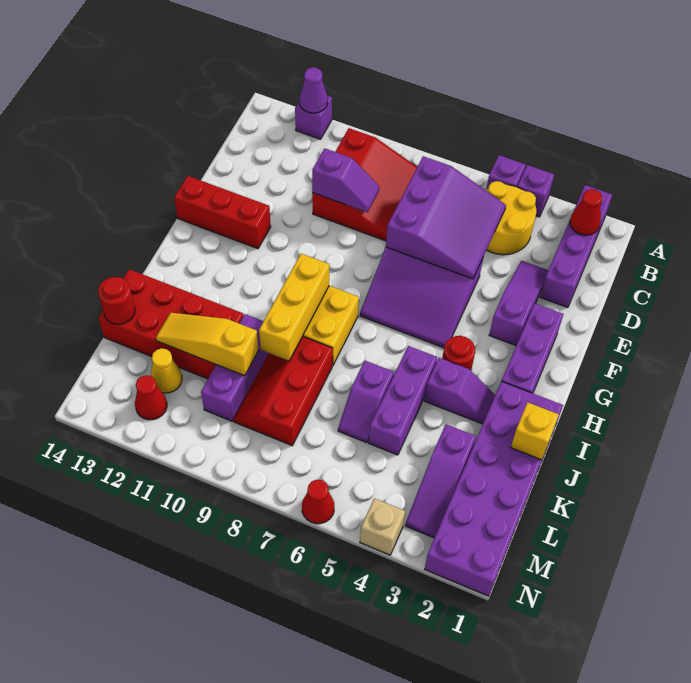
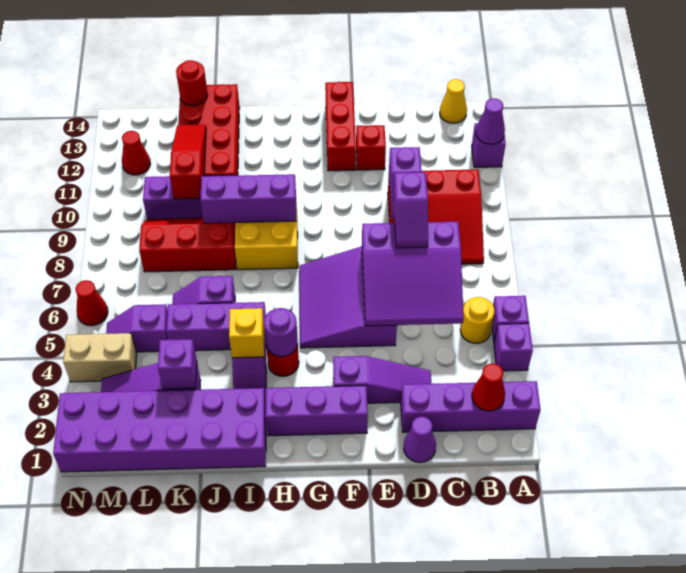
yellow round brick B4:C5 level 1 -> yellow round brick B5 level 1
none -> purple cone D1 level 1
none -> purple slope D7:D8 level 3 top 8
none -> red brick E12 level 1
none -> purple round brick H4 level 2
yellow brick H9:J9 level 2 -> purple brick H9:J9 level 2
yellow brick J1 level 2 -> yellow brick I4 level 2
none -> purple brick K3 level 2
yellow slope K10:K12 level 2 top 10 -> red slope K10:K12 level 2 top 10
none -> purple slope L5:M5 level 1 top L
yellow cone L12 level 1 -> yellow cone B14 level 1
tan brick N4 level 1 -> tan brick M4:N4 level 1

